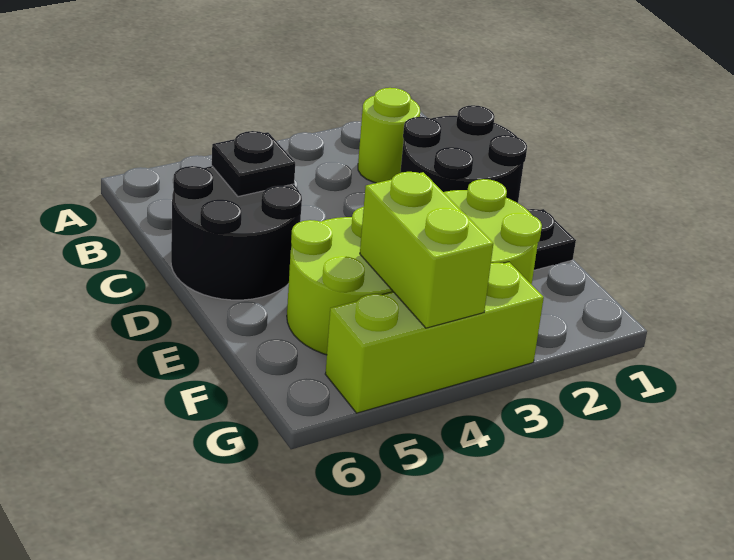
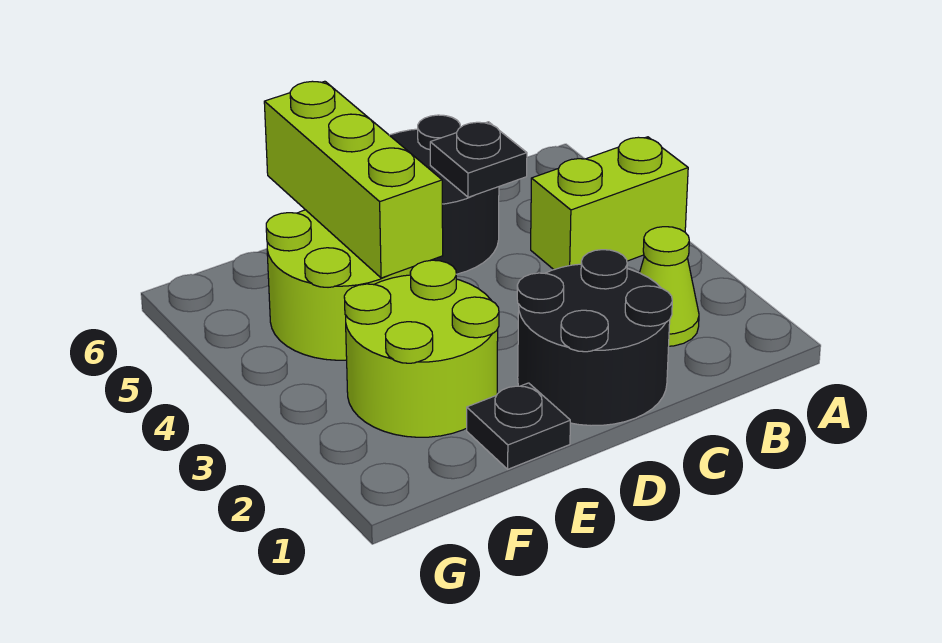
lime round brick B2 level 1 -> lime cone B2 level 1
lime brick F4:G4 level 2 -> lime brick A4:B4 level 1
lime brick G3:G5 level 1 -> lime brick E4:E6 level 2

